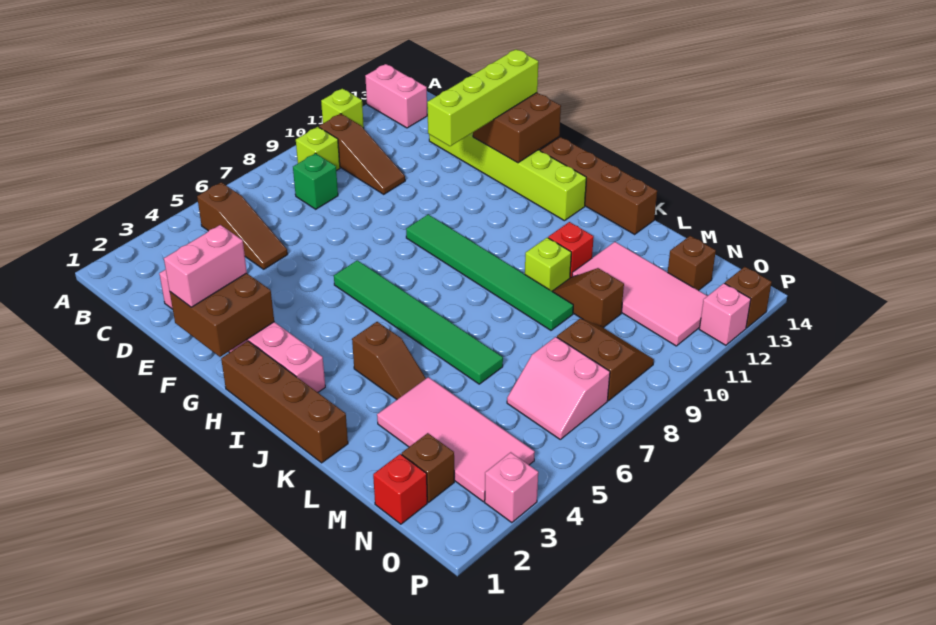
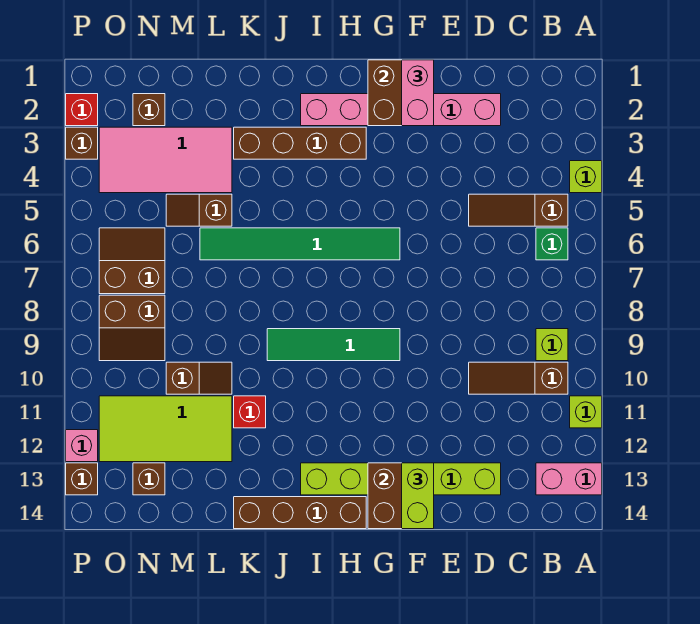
green brick C8 level 1 -> green brick B6 level 1
lime brick F11:F14 level 3 -> lime brick F13:F14 level 3
green tile G9:L9 level 1 -> green tile G9:J9 level 1
brown brick H1:K1 level 1 -> brown brick H3:K3 level 1
brown slope J4:K4 level 1 top J -> brown slope L5:M5 level 1 top L
lime brick K10 level 1 -> lime brick A4 level 1
pink tile L11:O12 level 1 -> lime tile L11:O12 level 1
red brick N1 level 1 -> red brick P2 level 1
pink slope N6:O7 level 1 top 7 -> brown slope N6:O7 level 1 top 7
pink brick P3 level 1 -> brown brick P3 level 1

